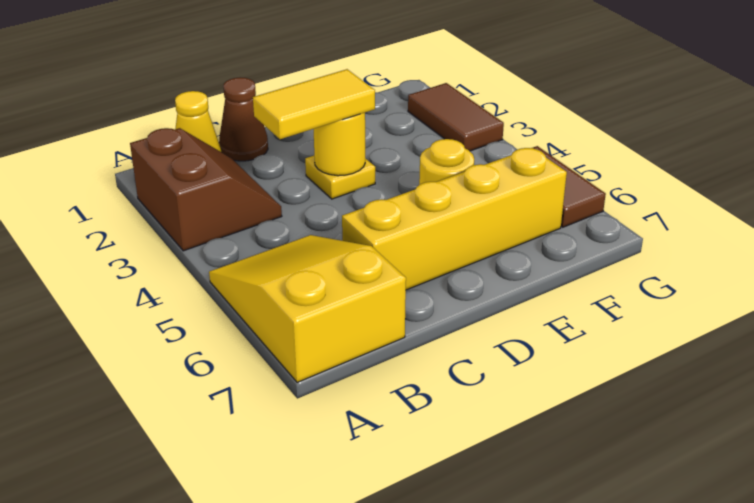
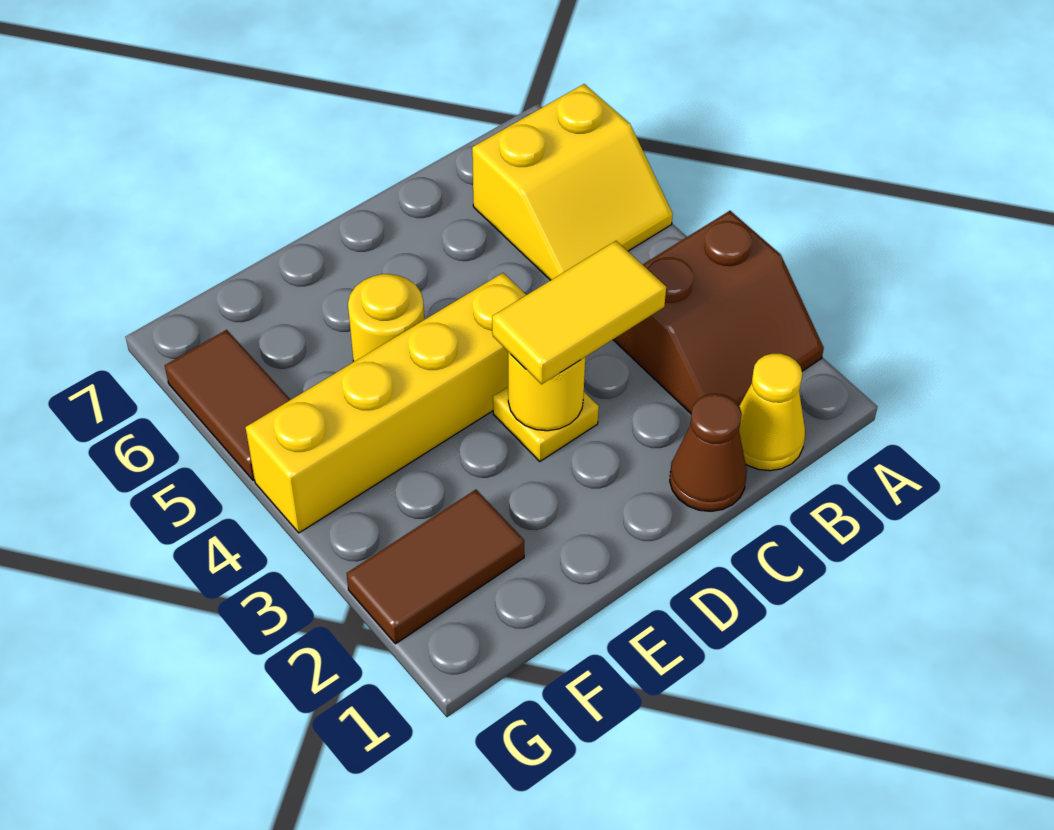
brown slope A2:B3 level 1 top A -> brown slope A2:B3 level 1 top 3
yellow slope A5:B7 level 1 top 7 -> yellow slope A5:B6 level 1 top 6
yellow brick C6:F6 level 1 -> yellow brick D4:G4 level 1
brown tile G2:G3 level 1 -> brown tile F2:G2 level 1

